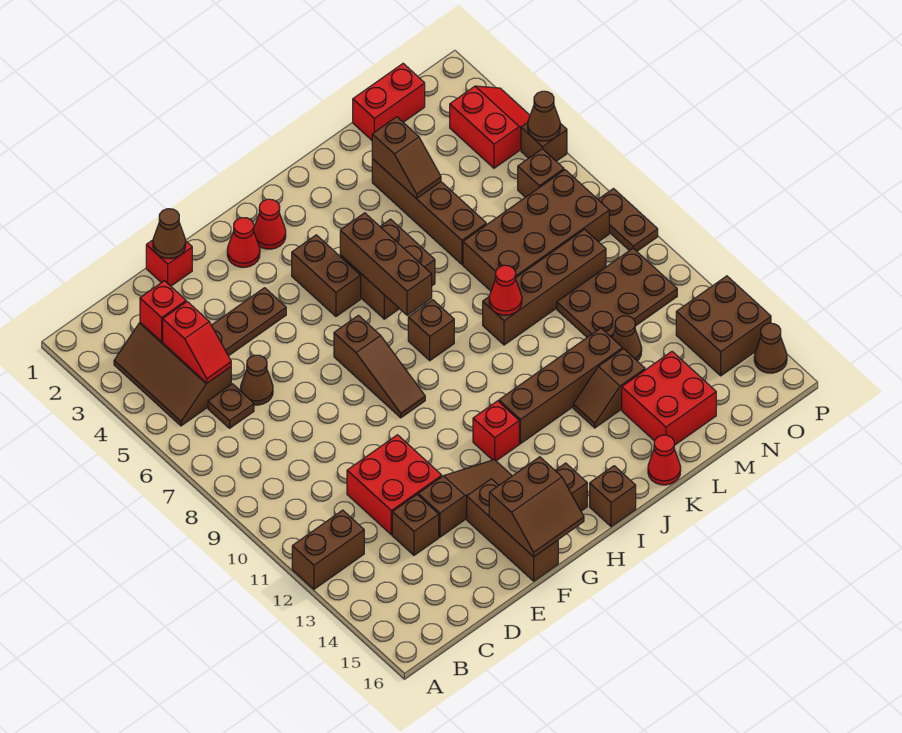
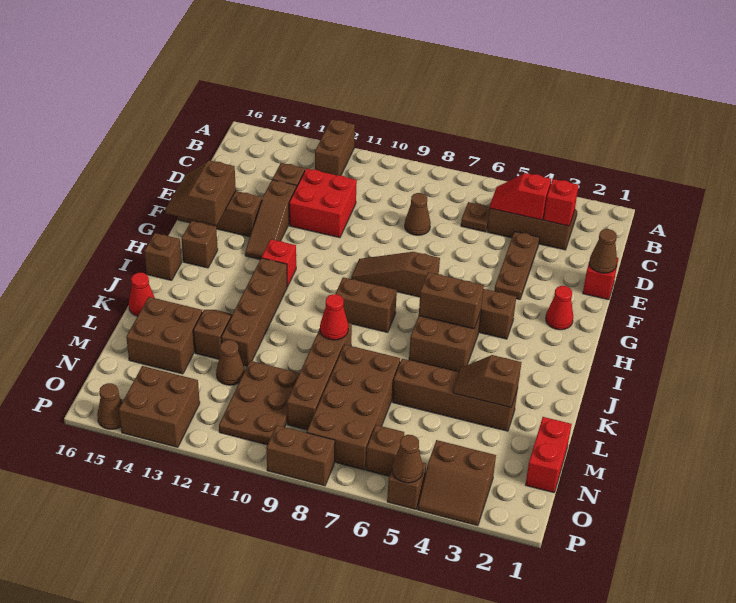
brown cone D6 level 1 -> brown cone D8 level 1
red cone H2 level 1 -> none
brown brick I5:I7 level 2 -> brown brick I5:I6 level 2
brown brick I8 level 1 -> brown brick I8:I9 level 1
red brick L14:M15 level 1 -> brown brick L14:M15 level 1
red slope O3:P4 level 1 top O -> brown slope O3:P4 level 1 top O
brown plate P8:P9 level 1 -> brown brick P8:P9 level 1

